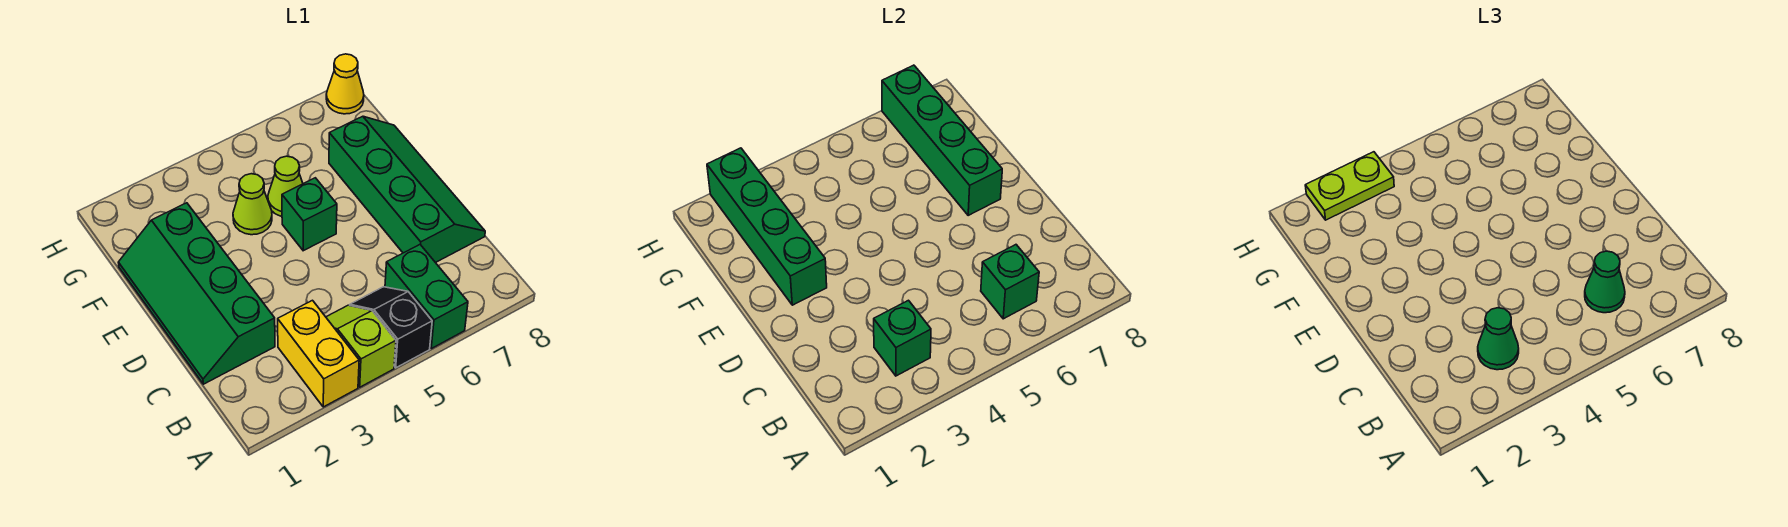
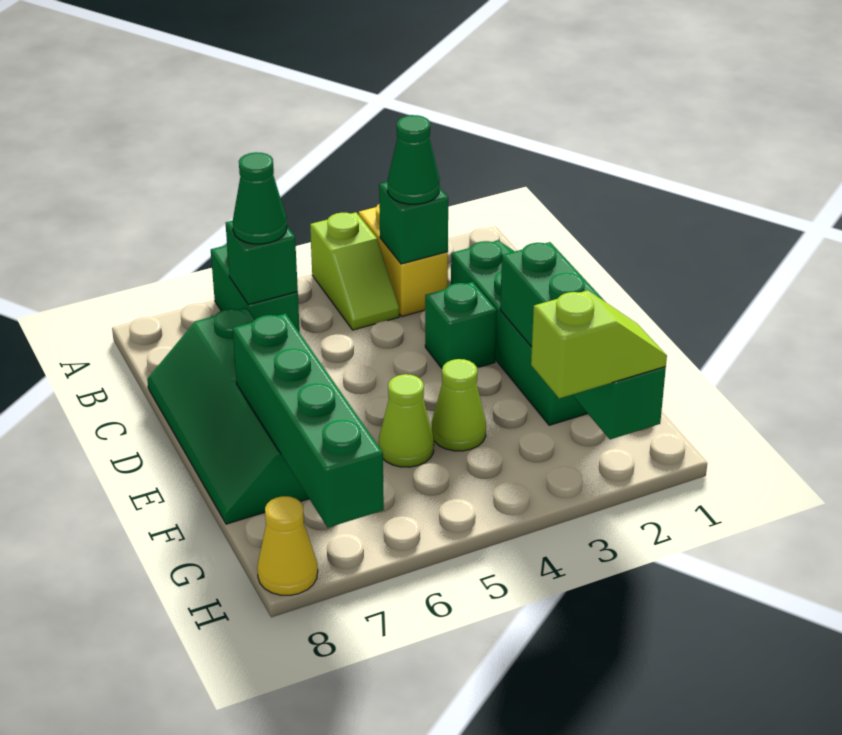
black slope A5:B5 level 1 top A -> none
green brick E5 level 1 -> green brick D3 level 1
lime plate H2:H3 level 3 -> lime slope H2:H3 level 3 top 3

